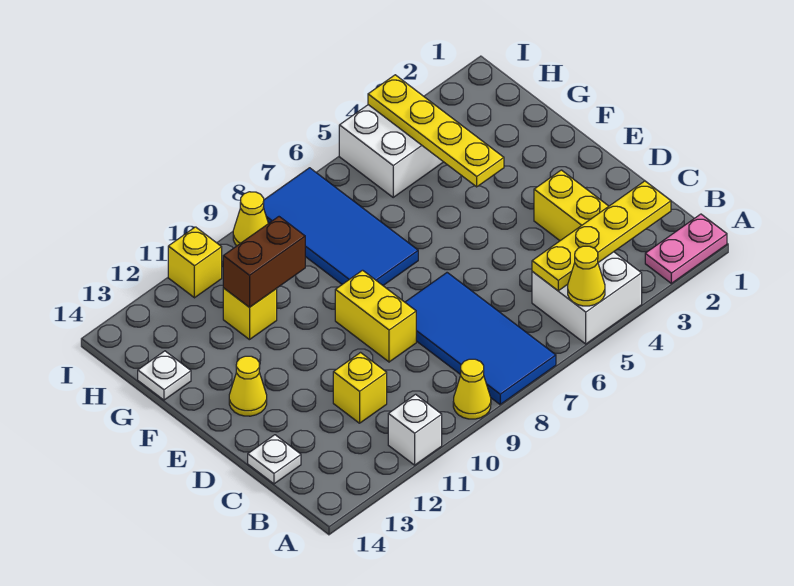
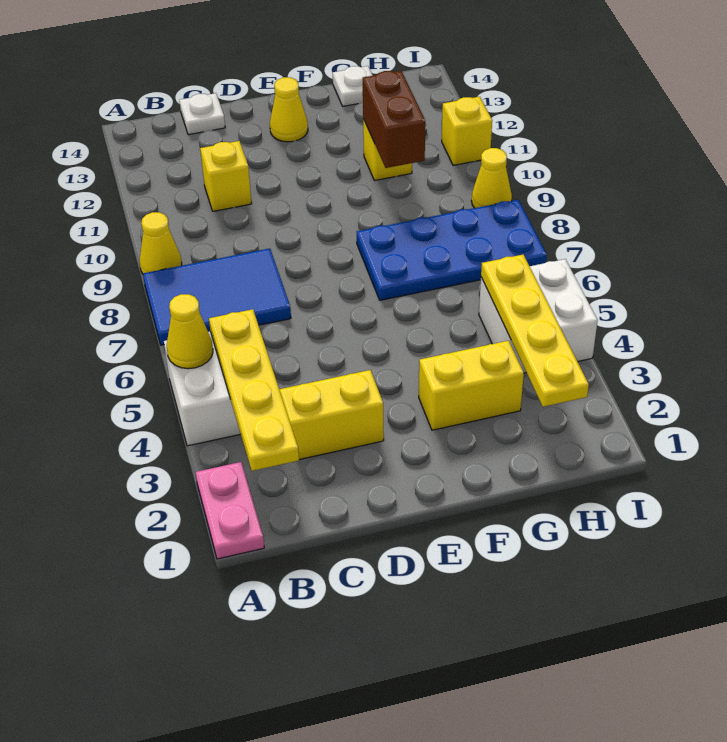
blue tile A7:D8 level 1 -> blue tile A7:C8 level 1
white brick A11 level 1 -> none
yellow brick D9:E9 level 1 -> yellow brick F3:G3 level 1
yellow plate F4:I4 level 2 -> yellow plate H2:H5 level 2
blue tile F7:I8 level 1 -> blue plate F7:I8 level 1

